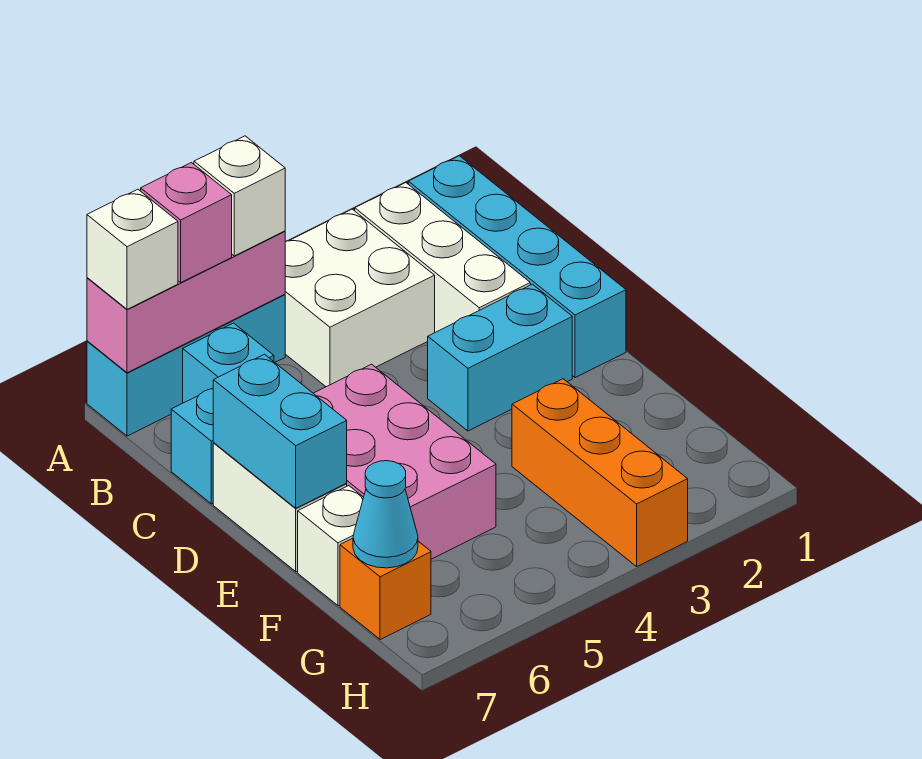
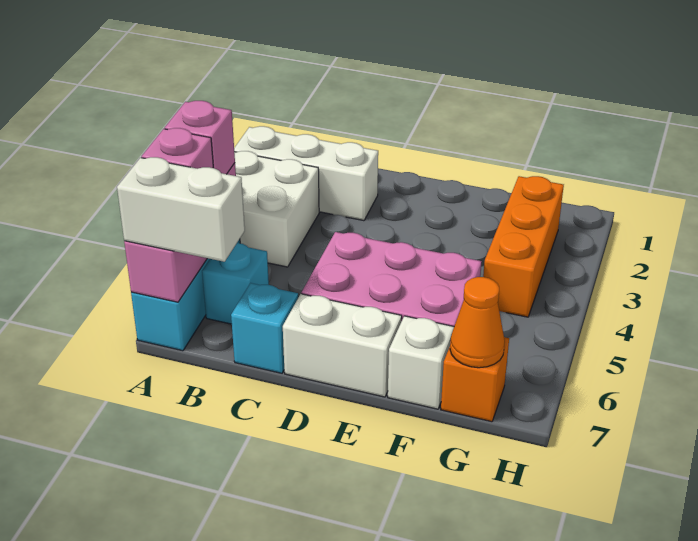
cyan brick A1:D1 level 1 -> none
white brick A5 level 3 -> pink brick A5 level 3
white brick A7 level 3 -> white brick A7:B7 level 3
cyan brick D2:D3 level 1 -> none
cyan brick D7:E7 level 2 -> none
orange brick F3:H3 level 1 -> orange brick G2:G4 level 1
cyan cone G7 level 2 -> orange cone G7 level 2

